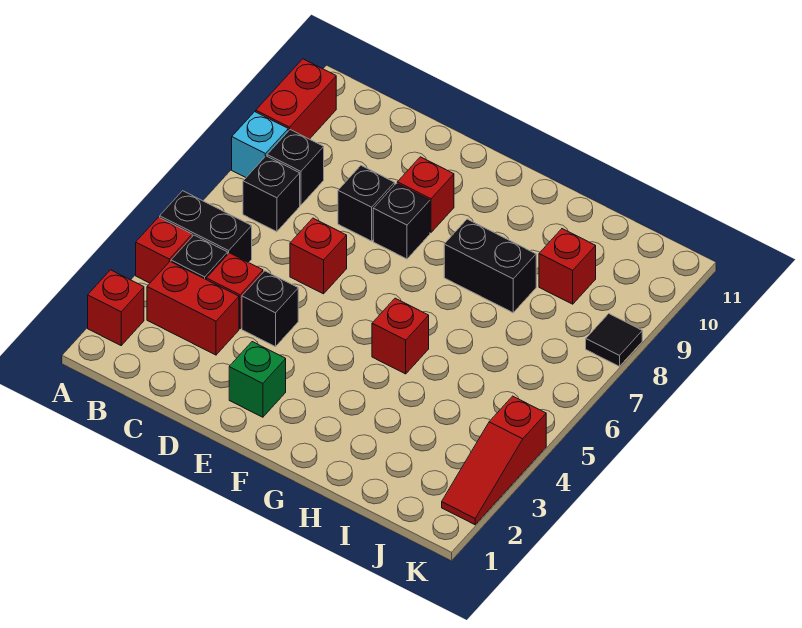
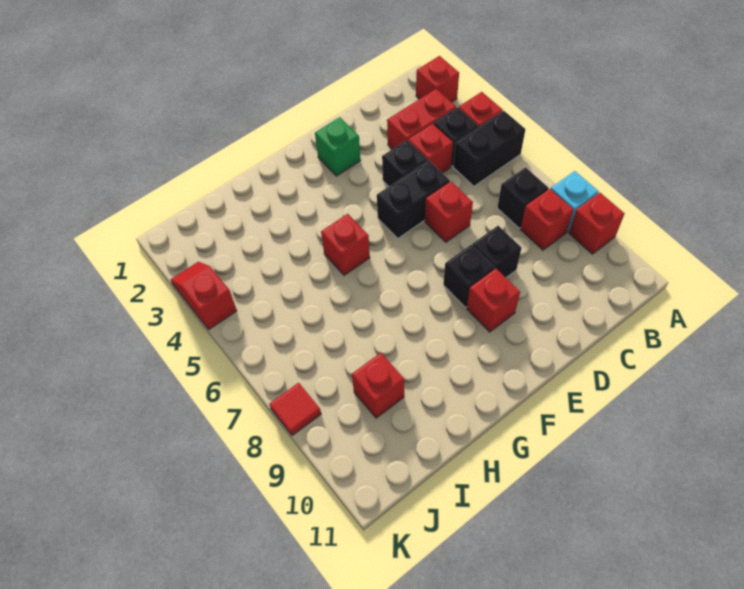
red brick A9:A10 level 1 -> red brick A9 level 1
black brick B8 level 1 -> red brick B8 level 1
black brick G8:H8 level 1 -> black brick D5:E5 level 1
red slope K2:K4 level 1 top 4 -> red slope K3:K4 level 1 top 4
black tile K8 level 1 -> red tile K8 level 1

